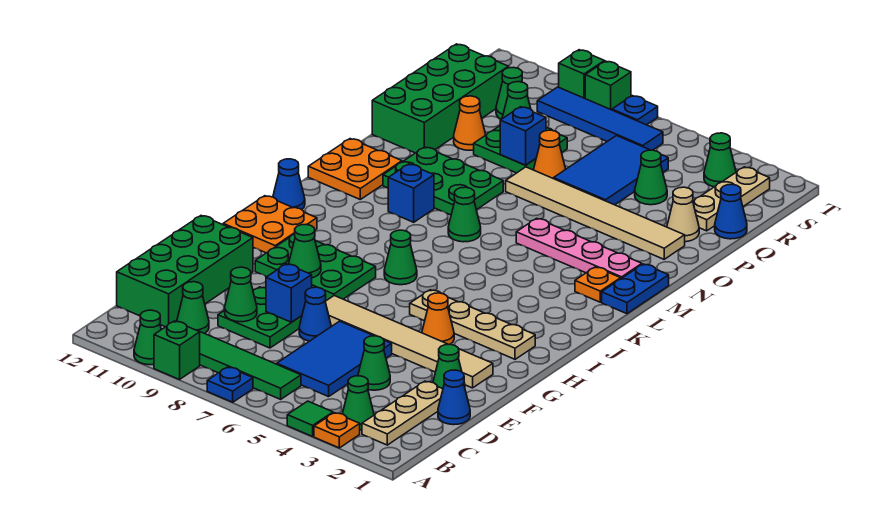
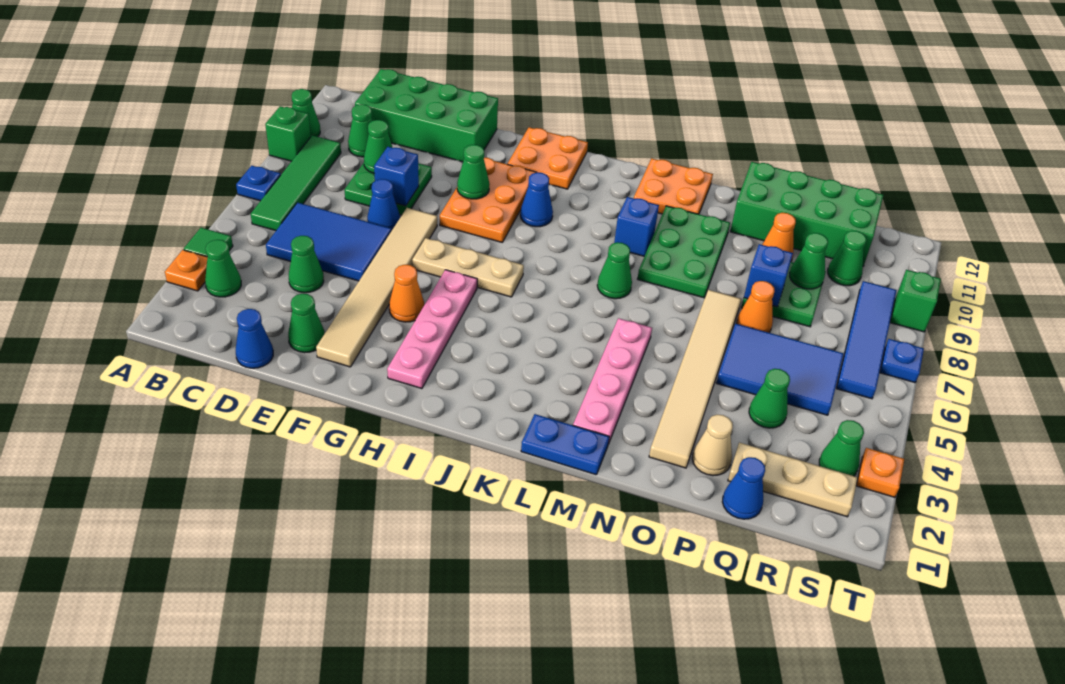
tan plate B2:D2 level 1 -> tan plate G6:I6 level 1
green plate G8:H10 level 1 -> orange plate G8:H10 level 1
tan plate H2:H5 level 1 -> pink plate H2:H5 level 1
green cone I7 level 1 -> none
blue cone J12 level 1 -> blue cone I9 level 1
orange plate L2 level 1 -> orange plate T3 level 1
green brick T8 level 1 -> none

